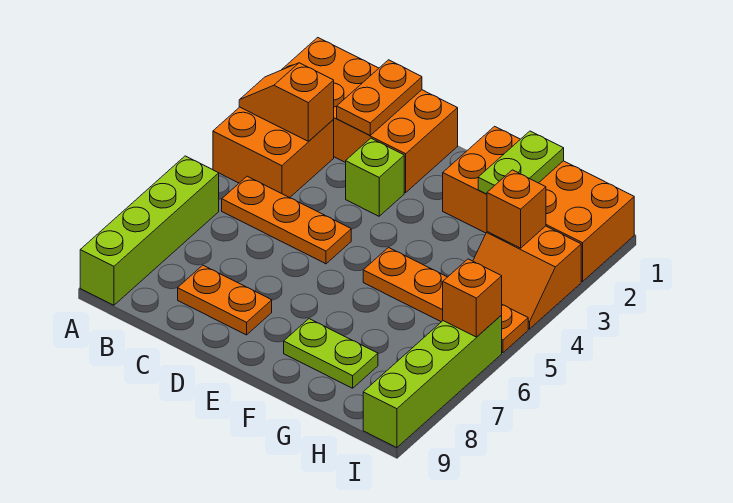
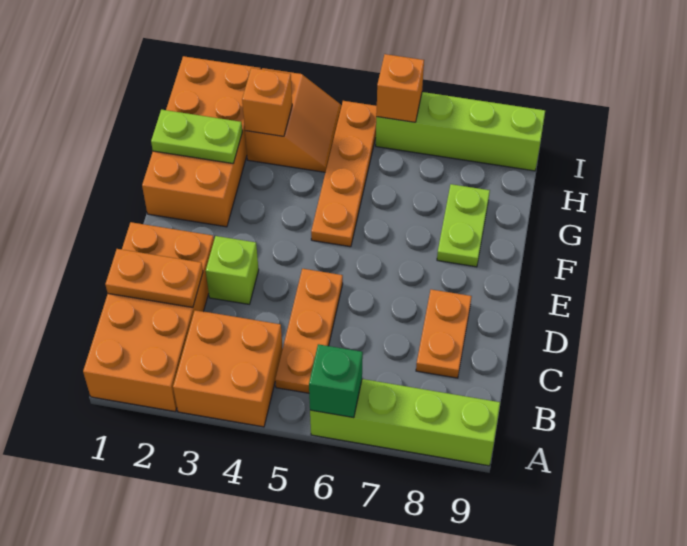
orange slope A3:B3 level 2 top B -> none
none -> green brick A6 level 2

